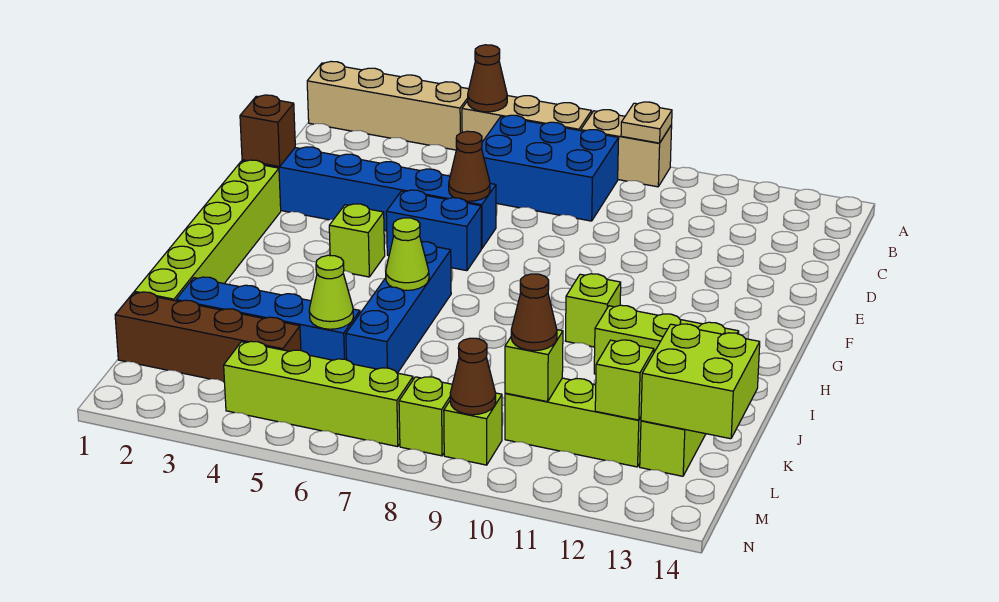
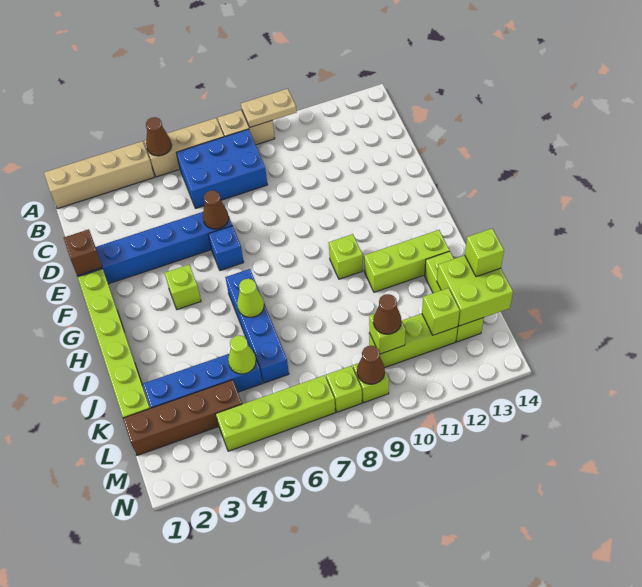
tan plate A9 level 2 -> tan plate A9:A10 level 2
blue brick F5:F6 level 1 -> blue brick F6 level 1
none -> lime brick K14 level 3

